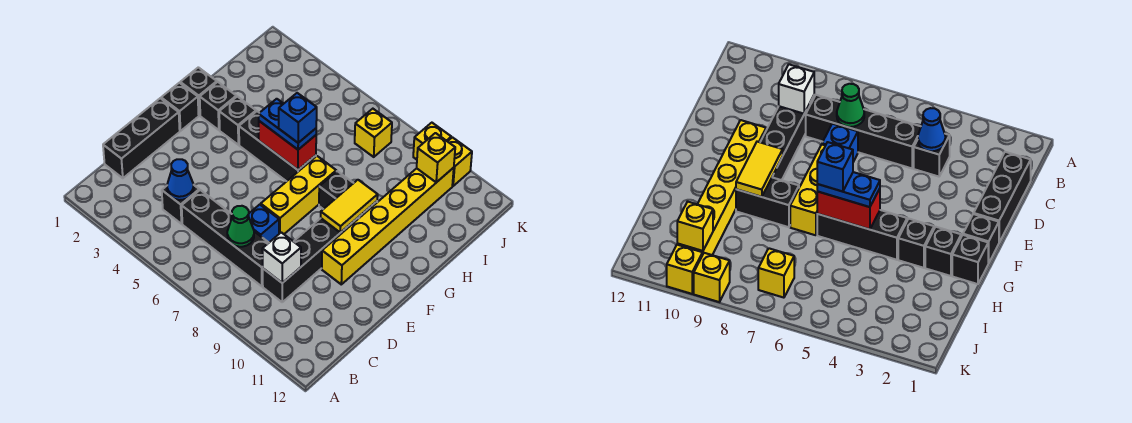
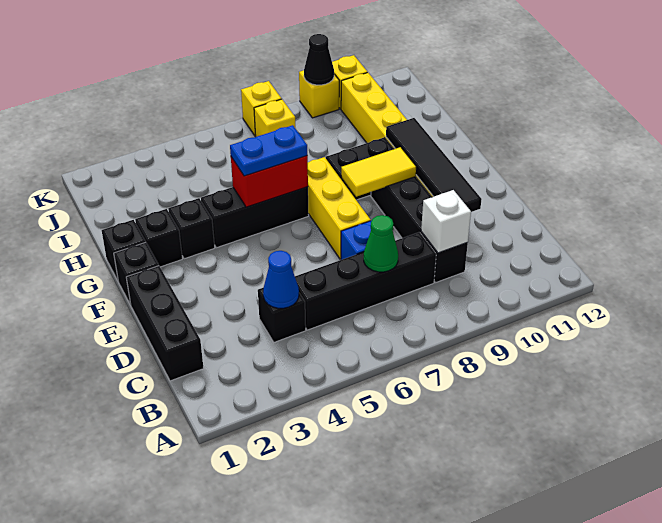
none -> black tile D10:G10 level 2
yellow tile F9:G9 level 2 -> yellow tile F8:F9 level 2
blue brick G6 level 4 -> none
yellow brick J10 level 2 -> yellow brick K7 level 1
none -> black cone K9 level 2

